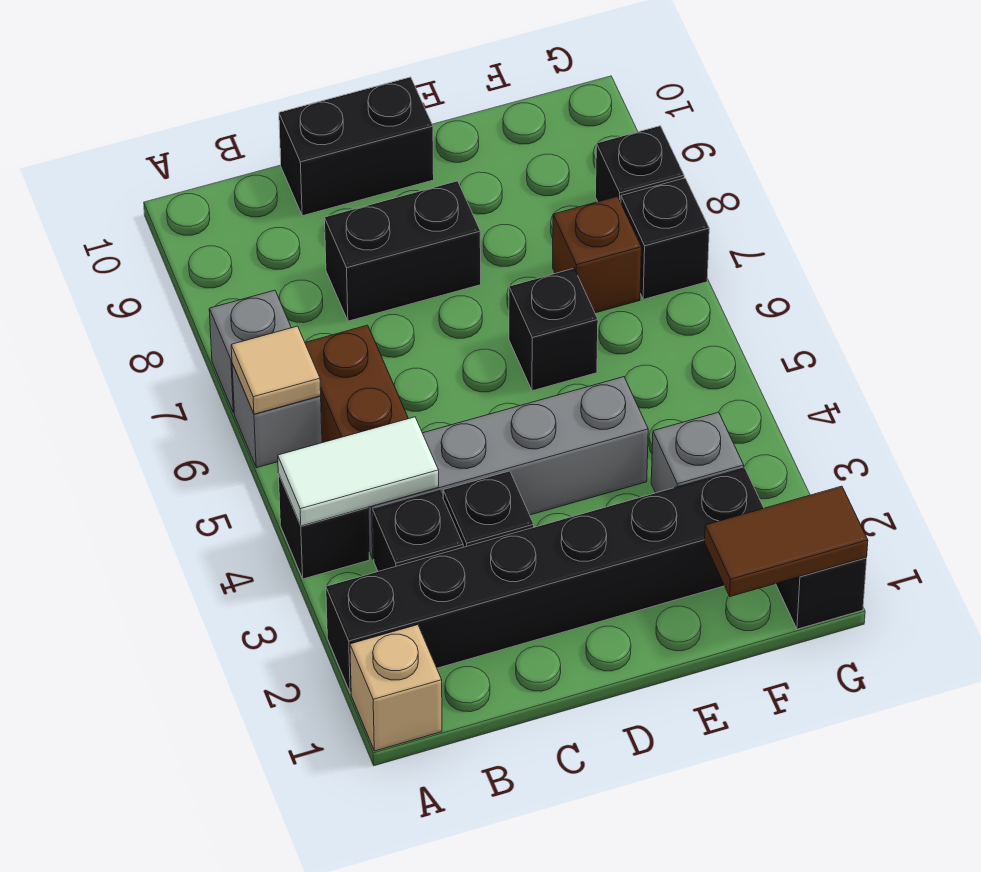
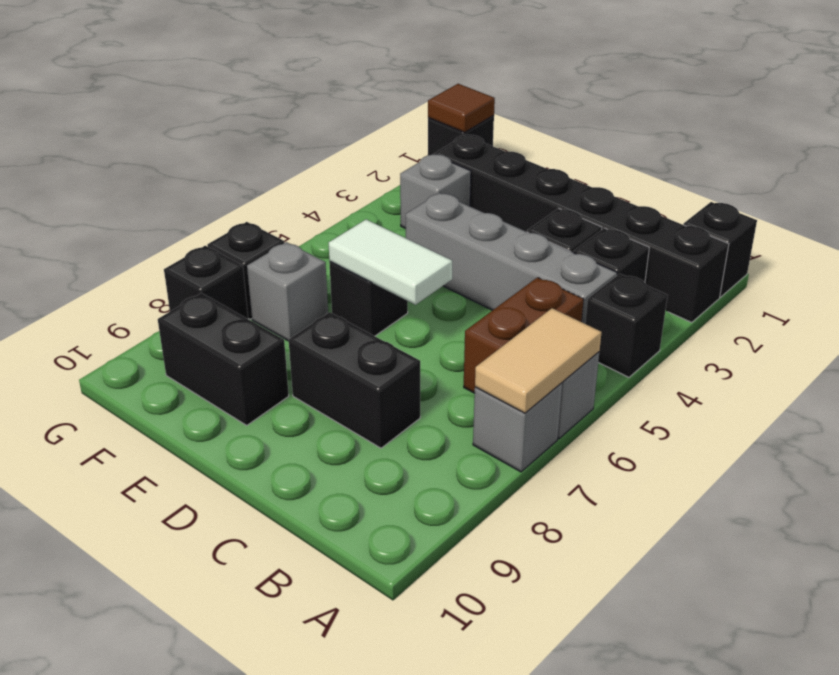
tan brick A1 level 1 -> black brick A1 level 1
white tile A4:B4 level 2 -> white tile D6:E6 level 2
tan tile A6 level 2 -> tan tile A6:A7 level 2
black brick C10:D10 level 1 -> black brick E9:F9 level 1
brown tile F1:G1 level 2 -> brown tile G1 level 2
brown brick F7 level 1 -> grey brick F7 level 1

